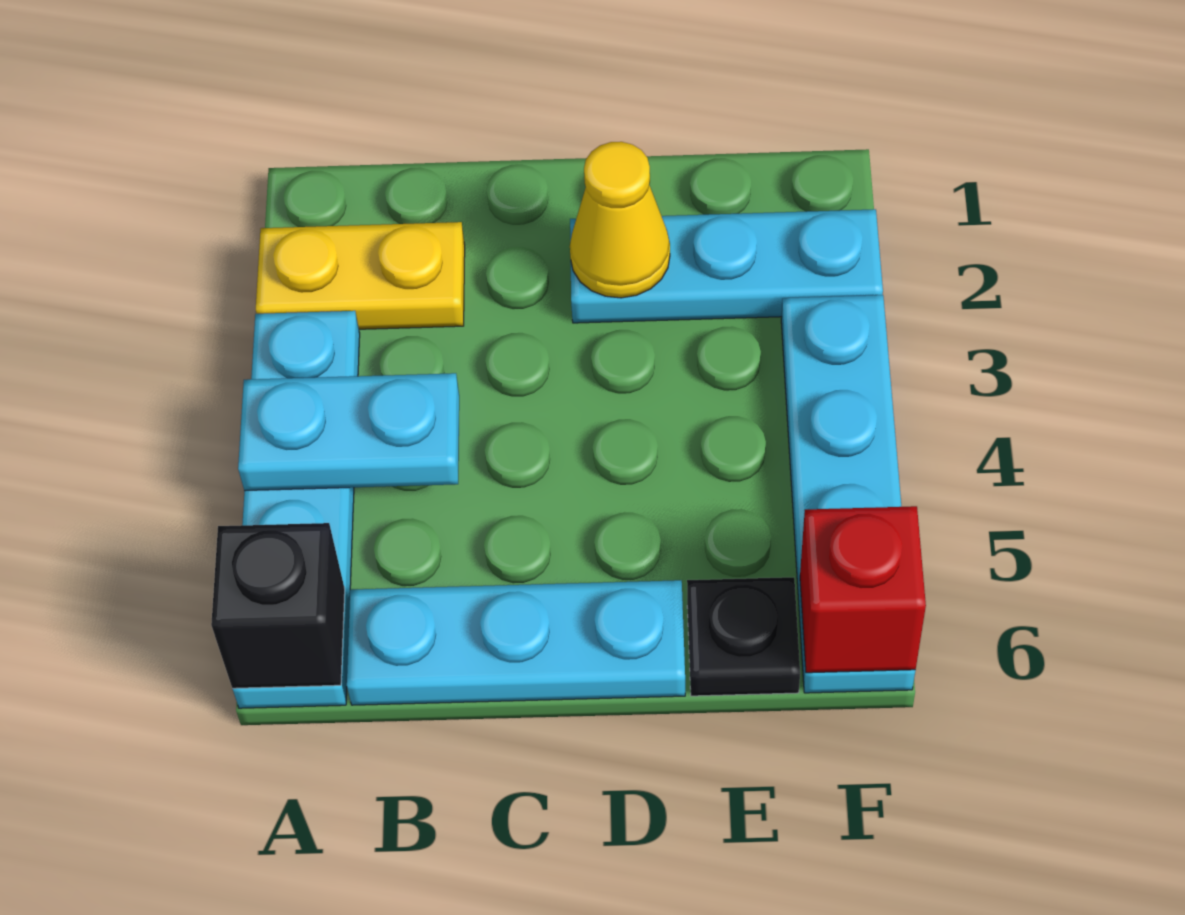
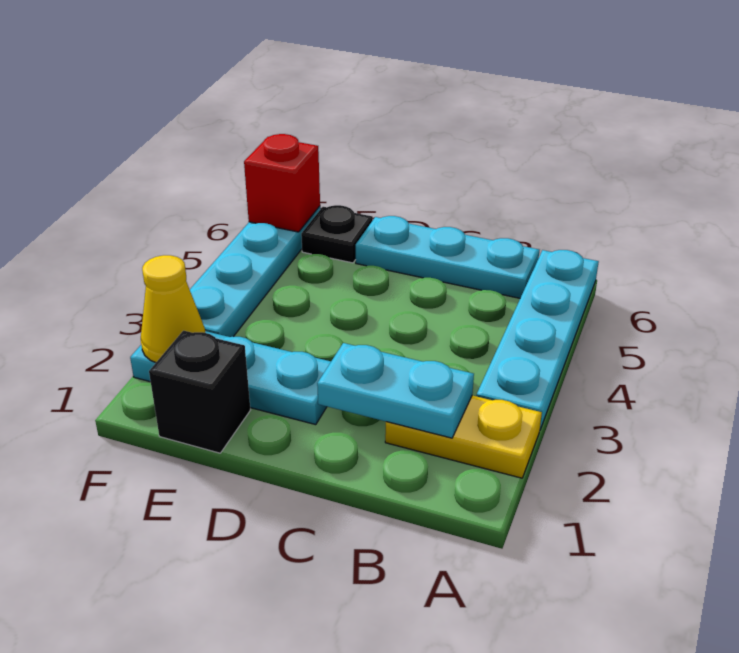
cyan plate A4:B4 level 2 -> cyan plate B2:C2 level 2
black brick A6 level 2 -> black brick E1 level 1
yellow cone D2 level 2 -> yellow cone F2 level 2

